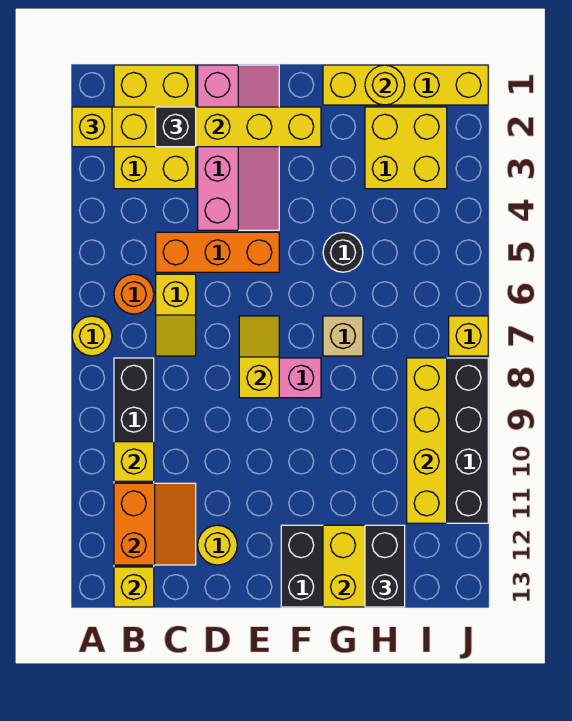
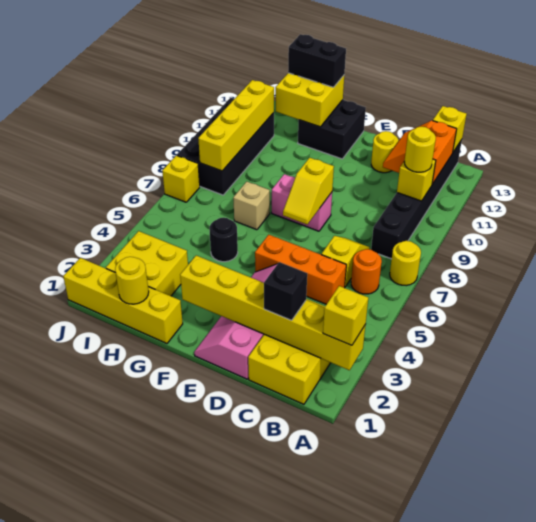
none -> yellow round brick B10 level 3
black brick H12:H13 level 3 -> black brick G13:H13 level 3

